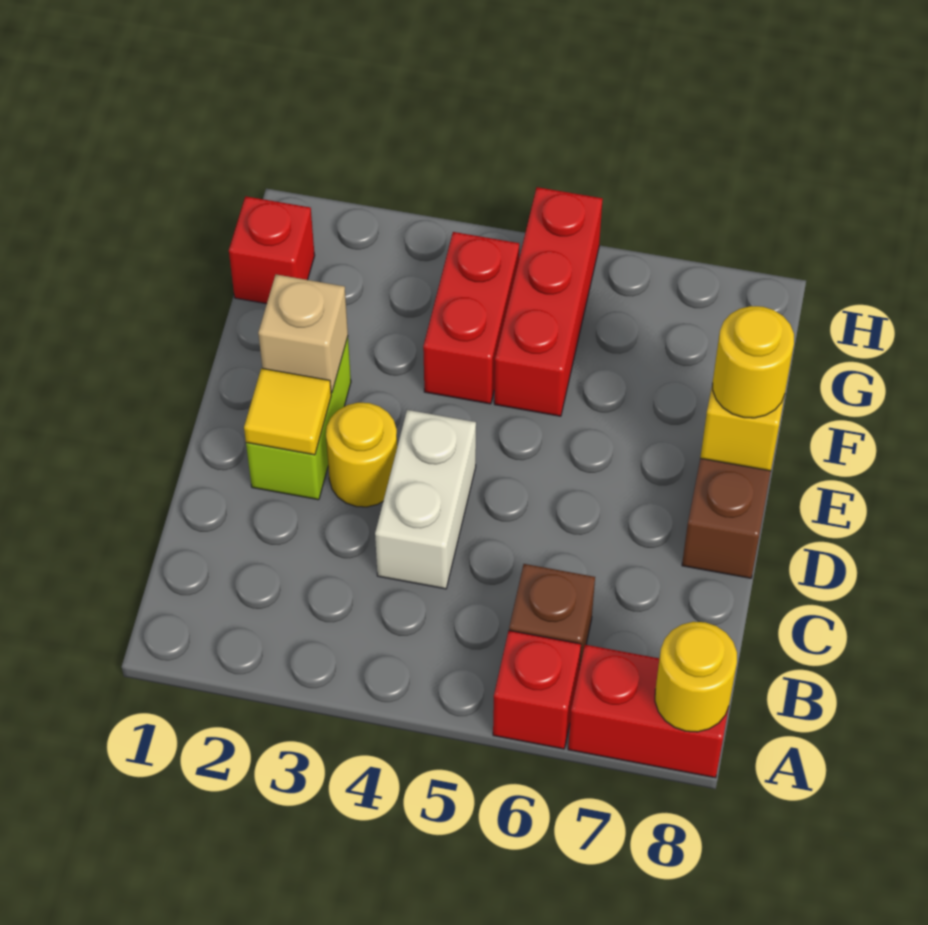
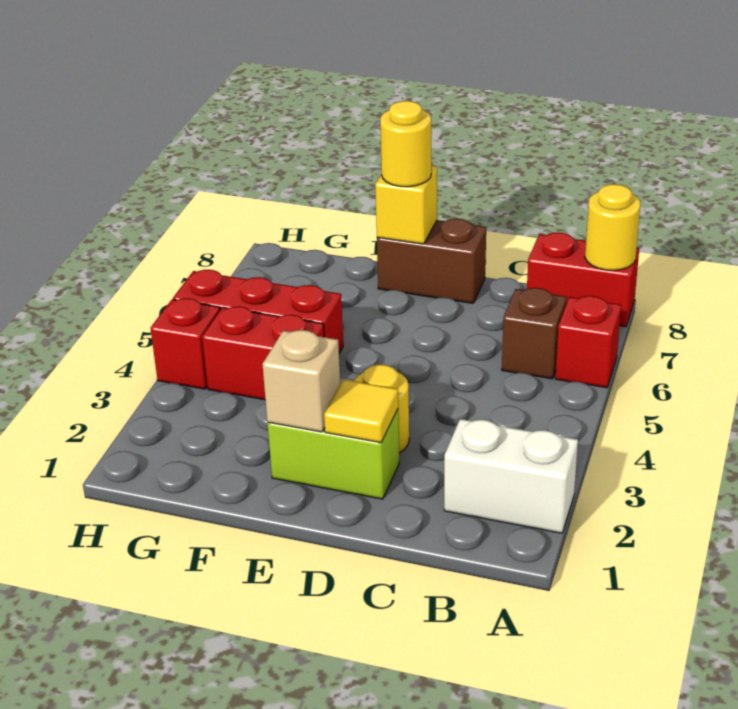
red brick A7:A8 level 1 -> red brick A8:B8 level 1
white brick C4:D4 level 1 -> white brick A2:B2 level 1
red brick G1 level 1 -> red brick H4 level 1

